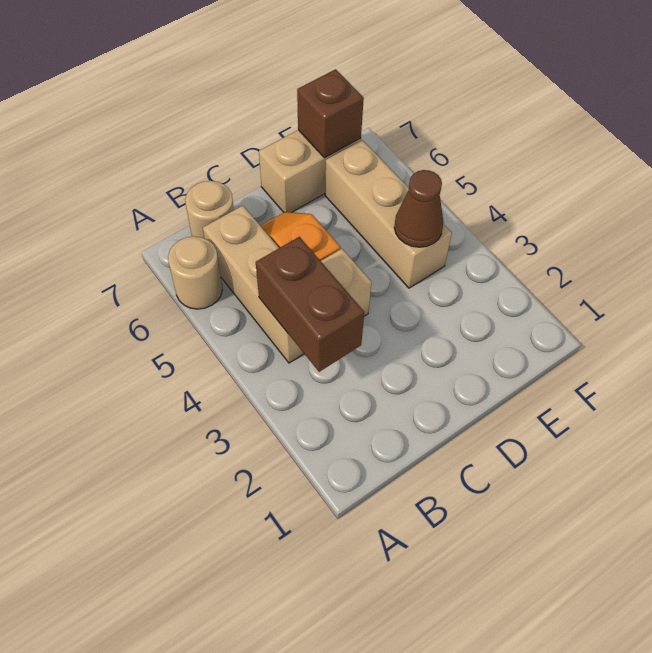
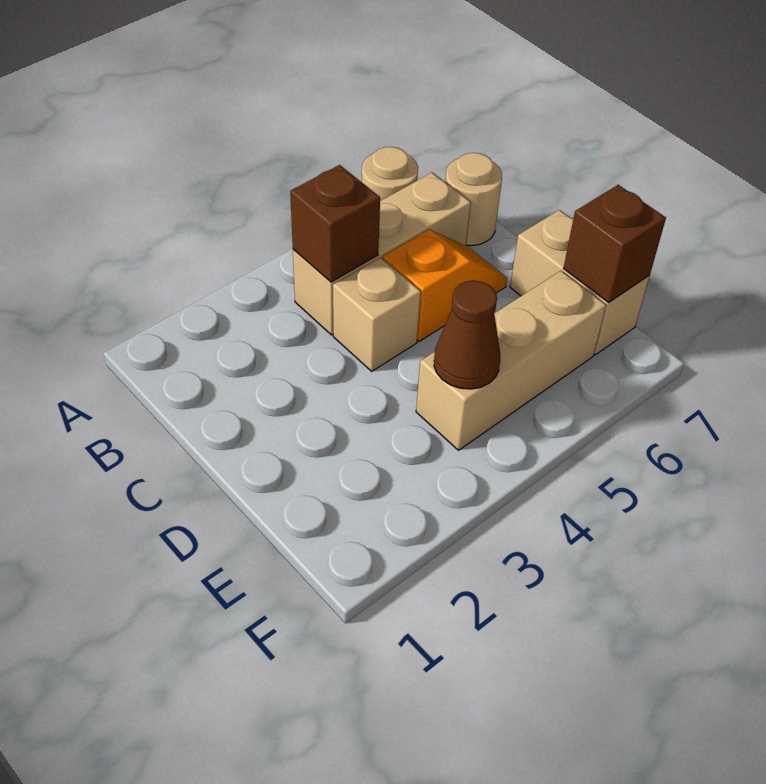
brown brick B3:B4 level 2 -> brown brick B4 level 2

